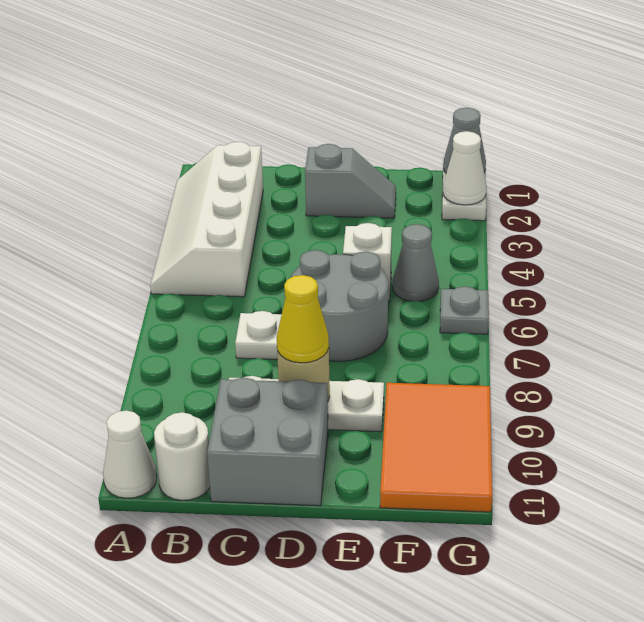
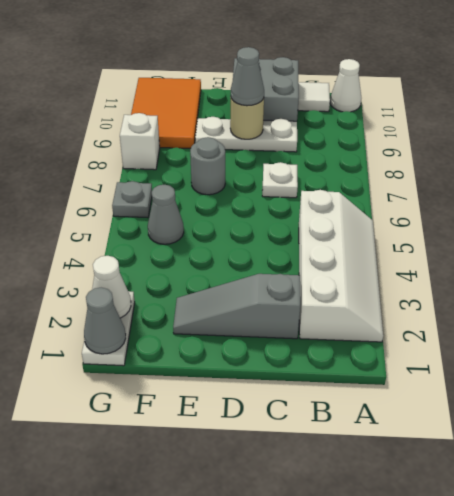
white round brick B11 level 1 -> white tile B11 level 1
grey slope D2:E2 level 1 top D -> grey slope C2:E2 level 1 top C
grey round brick D6:E7 level 1 -> grey round brick E7 level 1
yellow cone D9 level 3 -> grey cone D9 level 3
white brick E5 level 1 -> white brick G8 level 1

